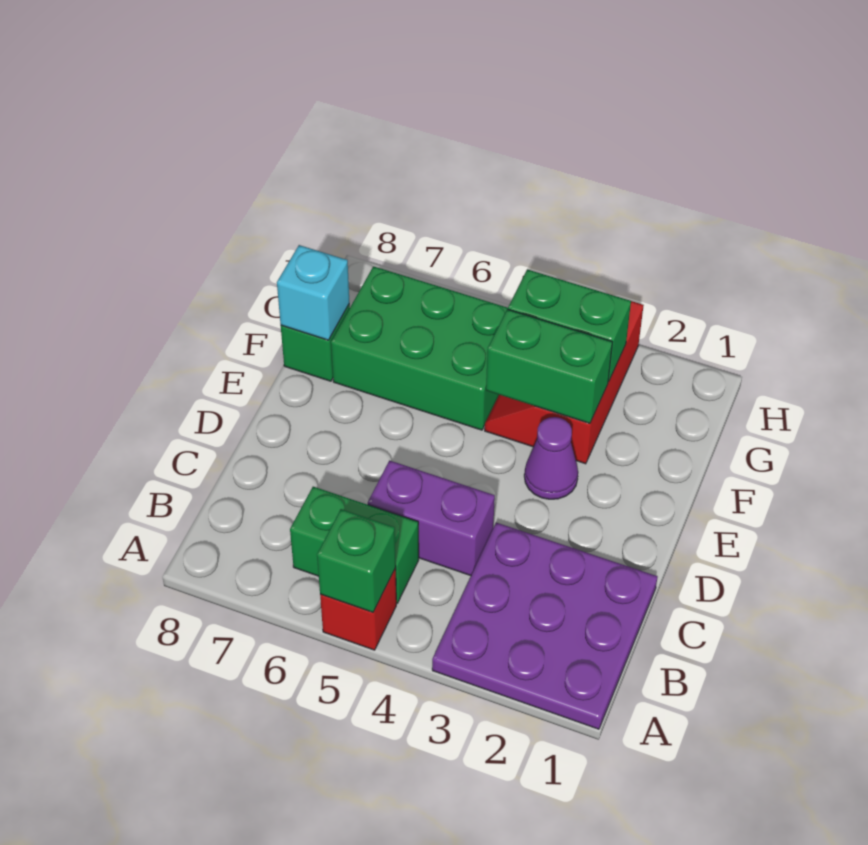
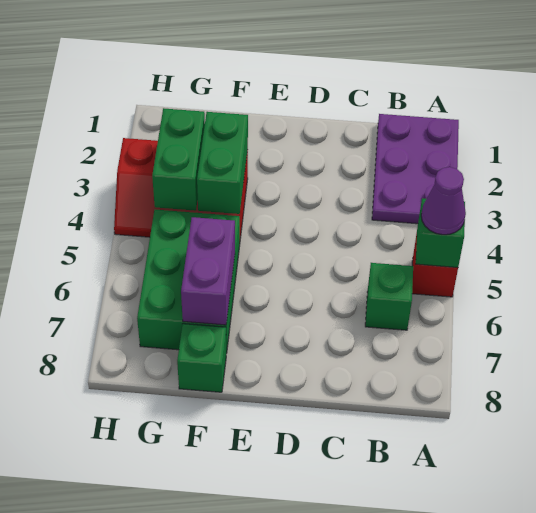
purple plate A1:C3 level 1 -> purple plate A1:B3 level 1
green brick B5:B6 level 1 -> green brick B6 level 1
purple brick C4:C5 level 1 -> purple brick F6:F7 level 2
purple cone E3 level 1 -> purple cone A5 level 3
cyan brick F8 level 2 -> none

